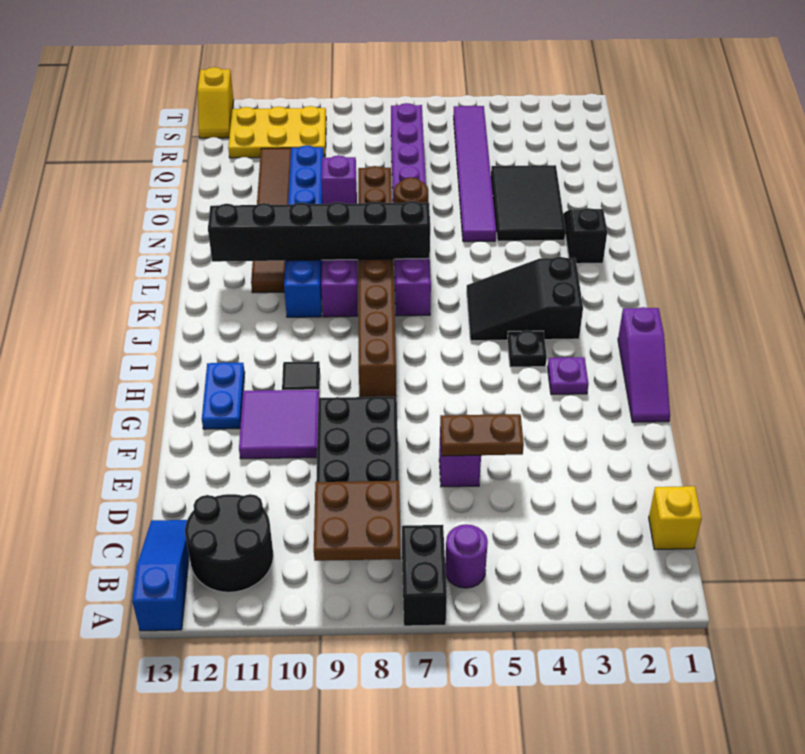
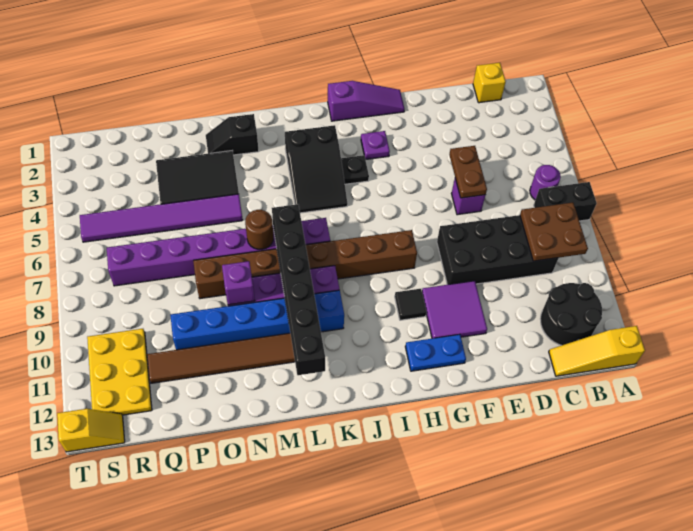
blue slope A13:C13 level 1 top A -> yellow slope A13:C13 level 1 top A

